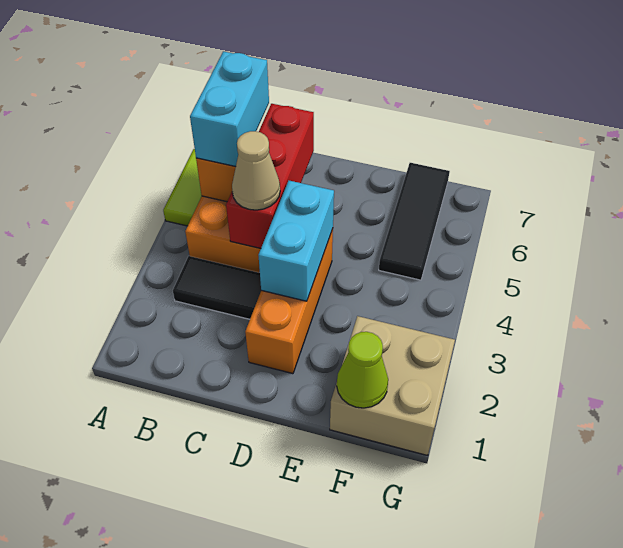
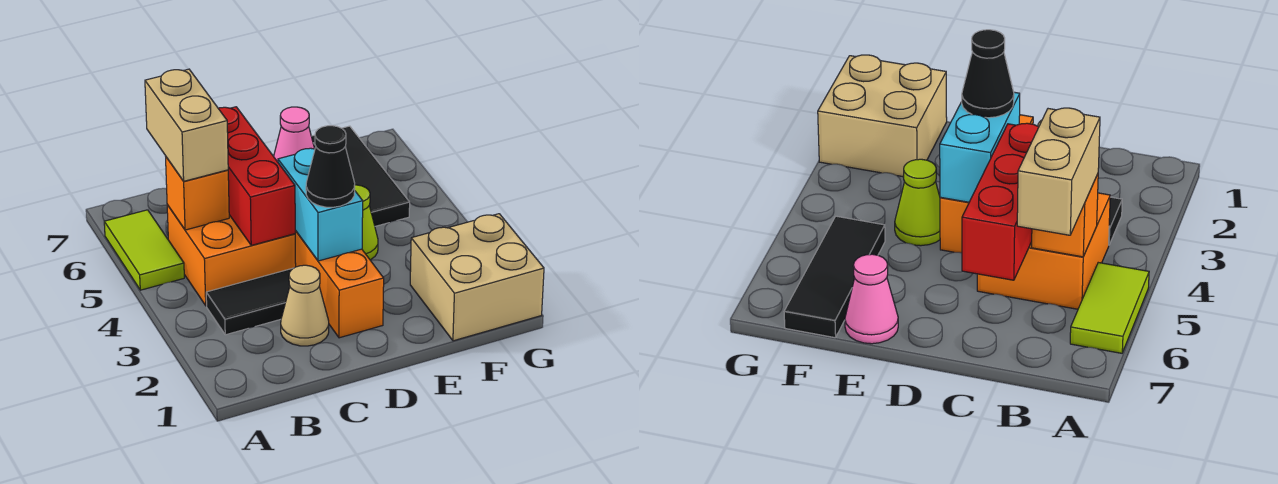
cyan brick B5:B6 level 3 -> tan brick B5:B6 level 3
tan cone C4 level 3 -> tan cone C2 level 1
none -> black cone D3 level 3
none -> pink cone E7 level 1
lime cone F1 level 2 -> lime cone E4 level 1

